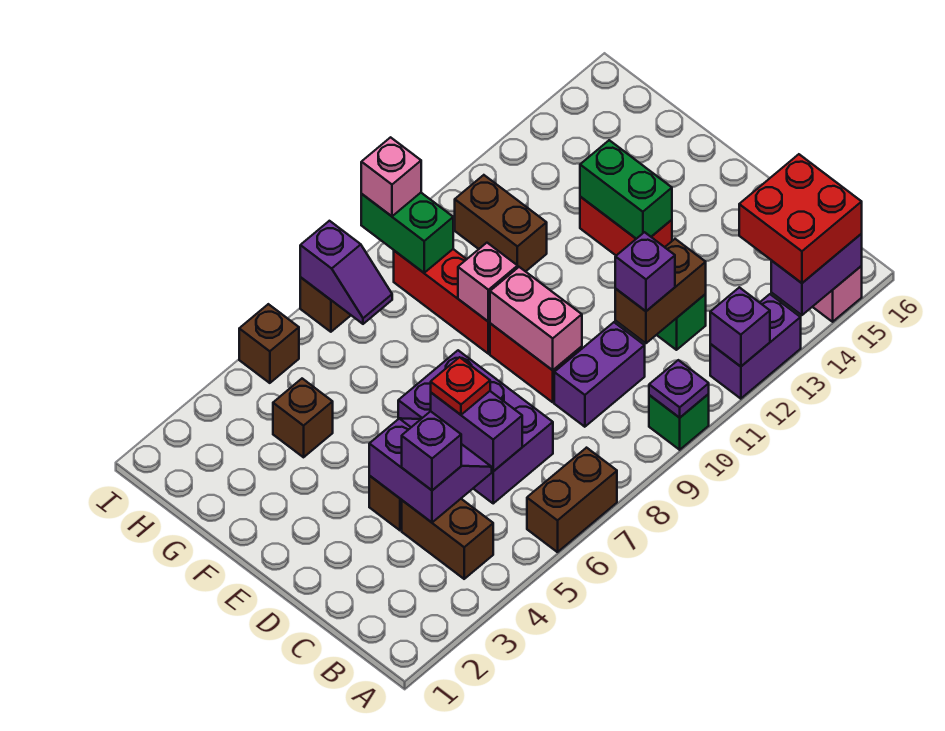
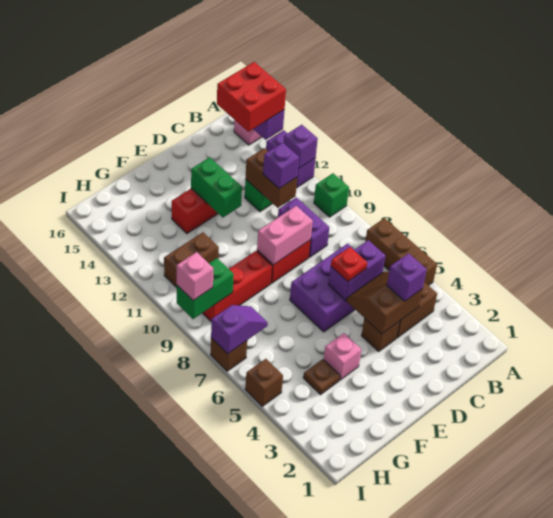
brown brick A6:A7 level 1 -> brown brick A5:A7 level 1
purple plate A10 level 2 -> none
purple slope C4:D5 level 2 top 4 -> brown slope C4:D5 level 2 top 4
green brick E13:F13 level 2 -> green brick E12:E13 level 2
pink brick F9 level 2 -> pink brick F4 level 1
brown brick G4 level 1 -> brown plate G4 level 1

